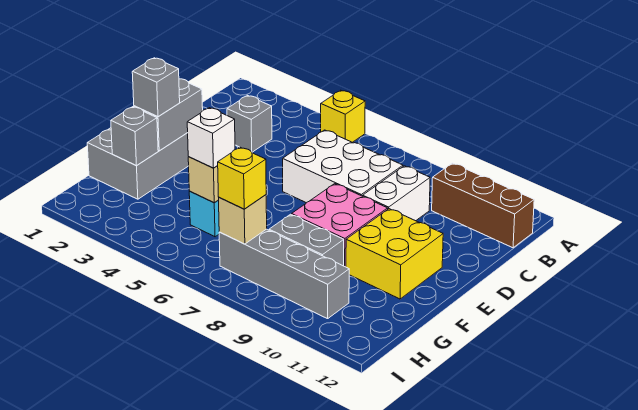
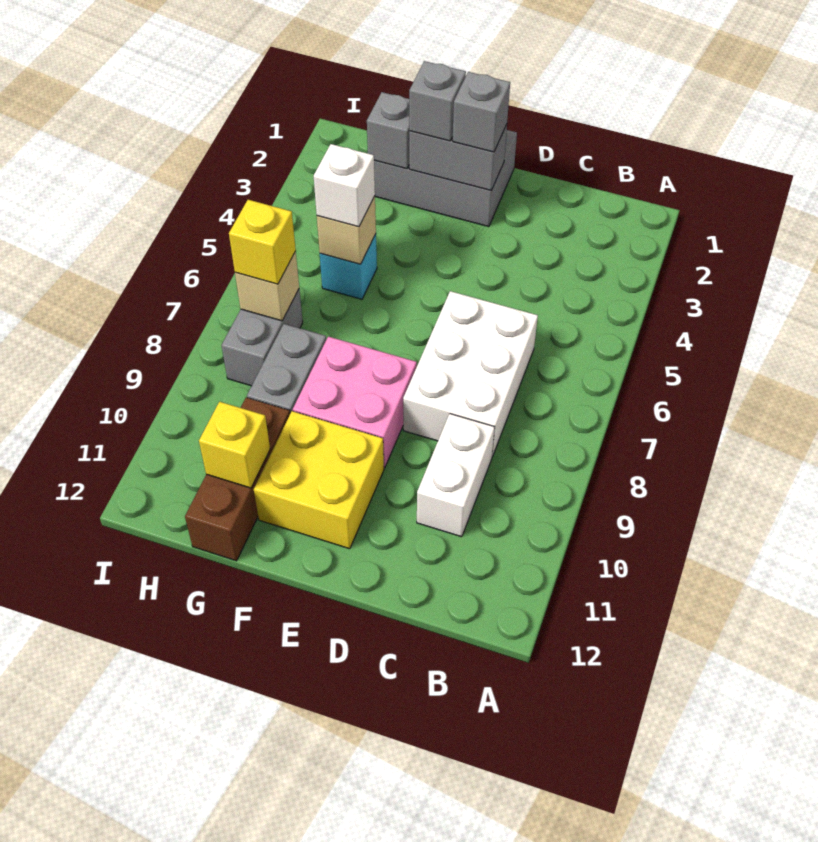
yellow brick A5 level 1 -> yellow brick G11 level 2
brown brick B10:B12 level 1 -> brown brick G10:G12 level 1
grey brick C3 level 1 -> grey brick E2 level 3
white brick C9:D9 level 1 -> white brick C9:C10 level 1
grey brick H7:H10 level 1 -> grey brick H7:H8 level 1

